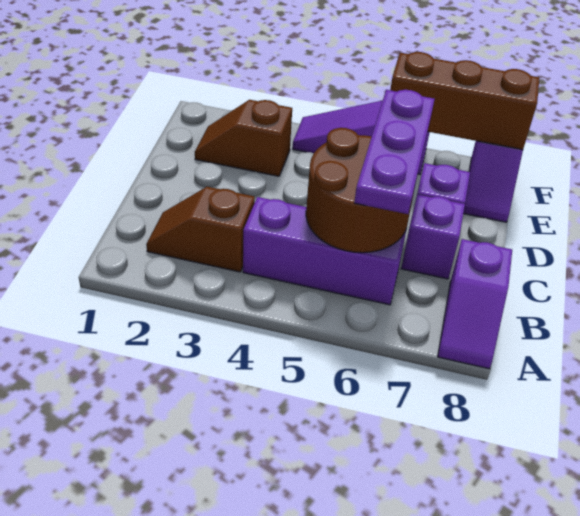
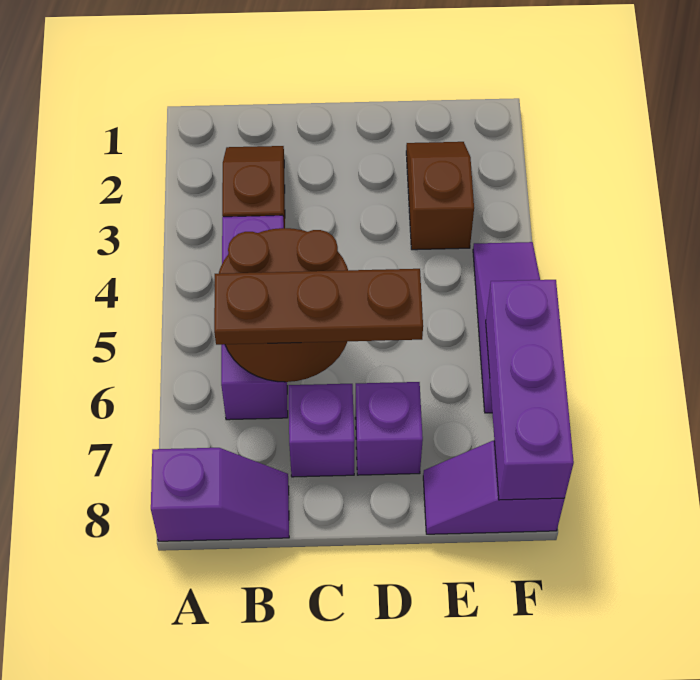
purple slope A8:B8 level 1 top B -> purple slope A8:B8 level 1 top A
purple plate B6:D6 level 3 -> brown plate B6:D6 level 3
brown brick F6:F8 level 2 -> purple brick F6:F8 level 2

